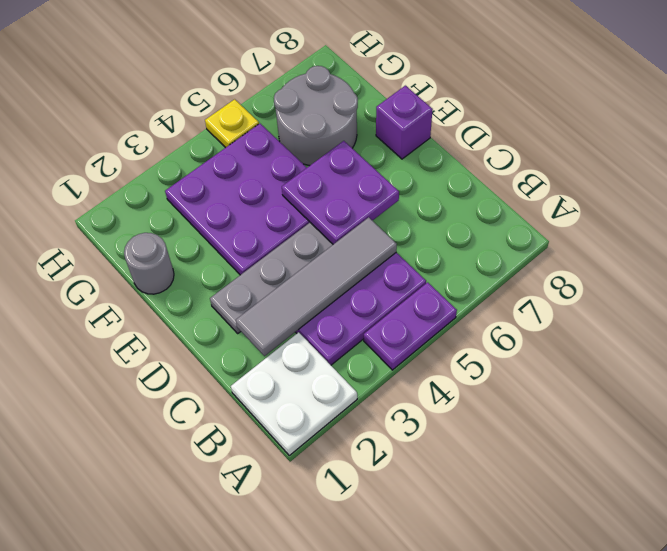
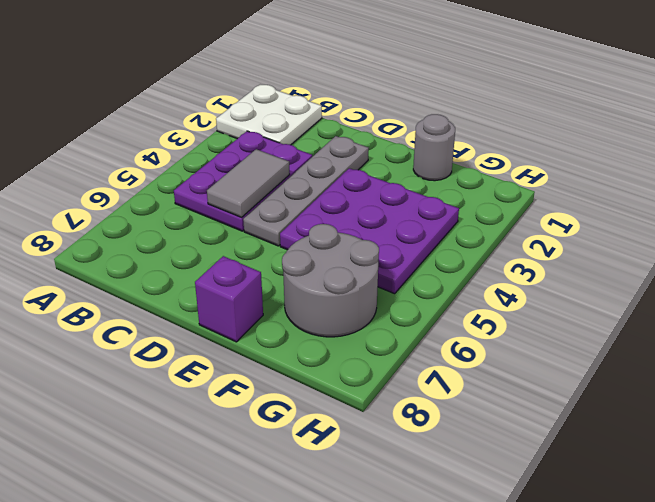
purple plate A4:A5 level 1 -> none
grey tile C2:C5 level 2 -> grey tile C4:C5 level 2
purple plate D5:E6 level 2 -> none
yellow plate H5 level 1 -> none

